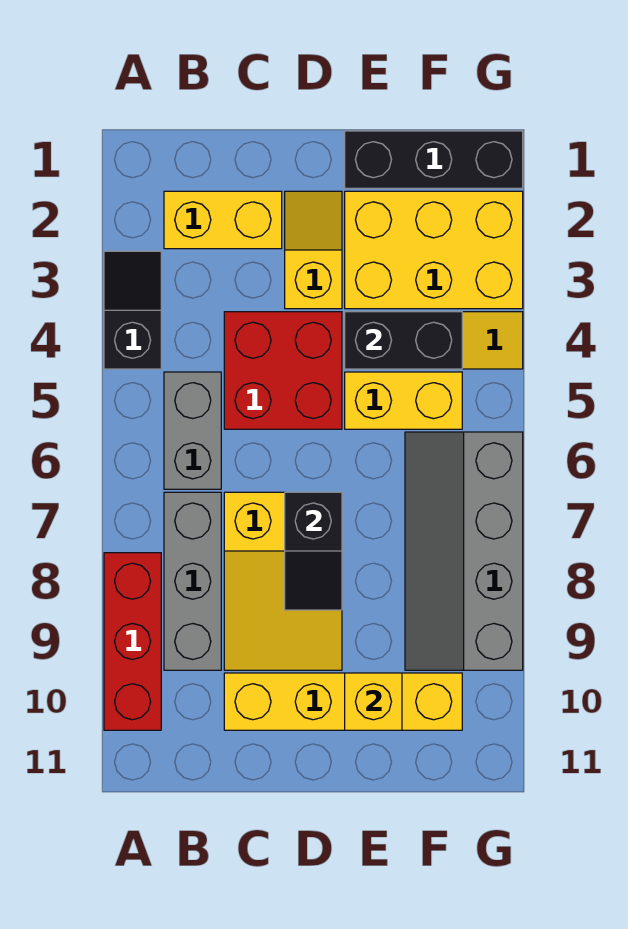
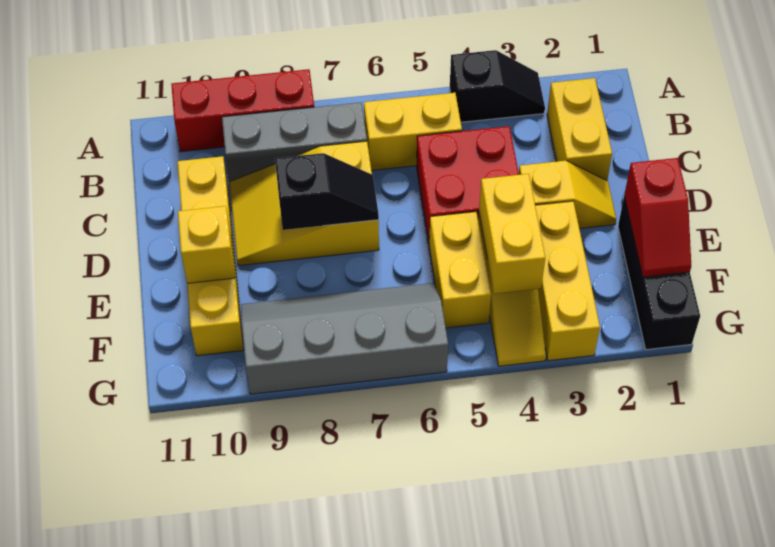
grey brick B5:B6 level 1 -> yellow brick B5:B6 level 1
black slope D7:D8 level 2 top 7 -> black slope D7:D8 level 2 top 8
none -> red slope E1:F1 level 2 top E
yellow brick E2:G3 level 1 -> yellow brick E3:G3 level 1
black brick E4:F4 level 2 -> yellow brick E4:F4 level 2

